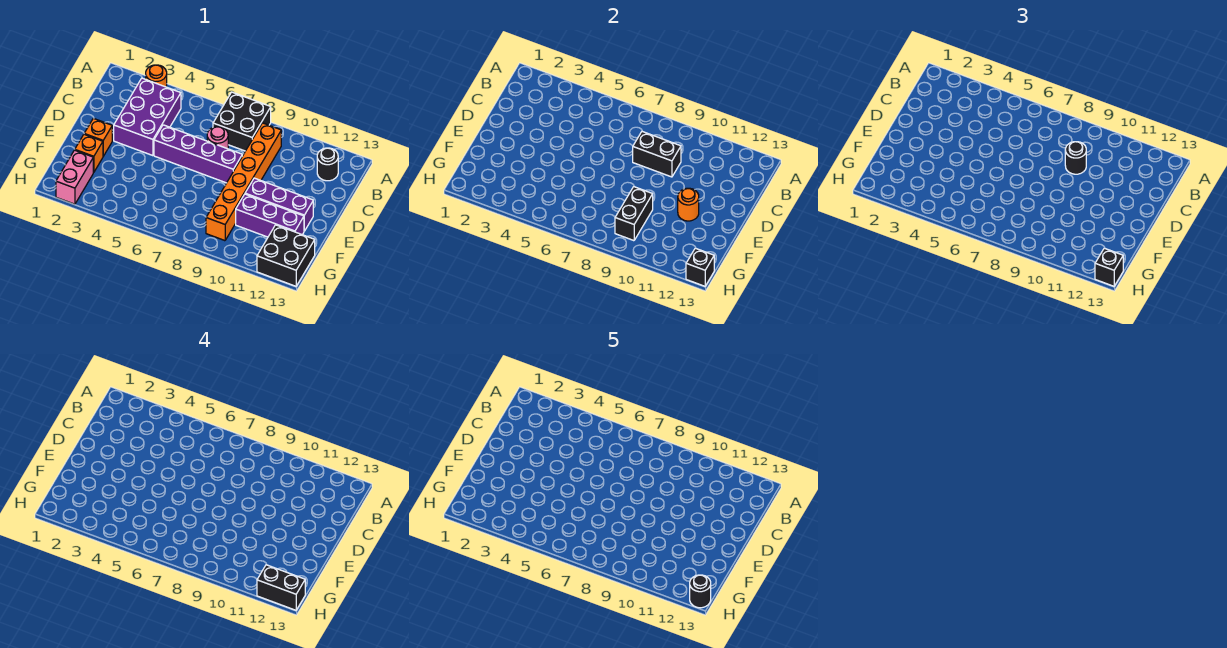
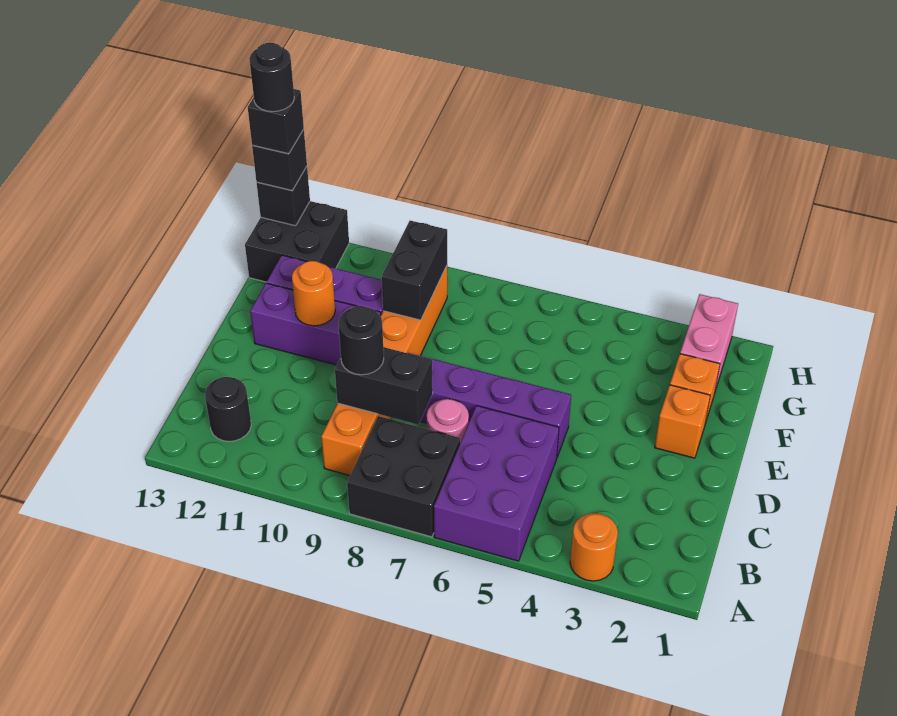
purple brick B3:D4 level 1 -> purple brick A5:C6 level 1
black brick H12:H13 level 4 -> black brick H13 level 4

